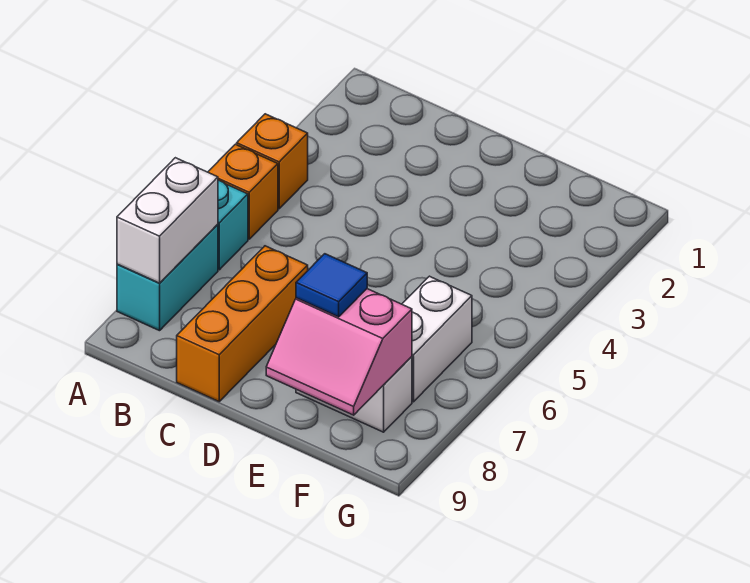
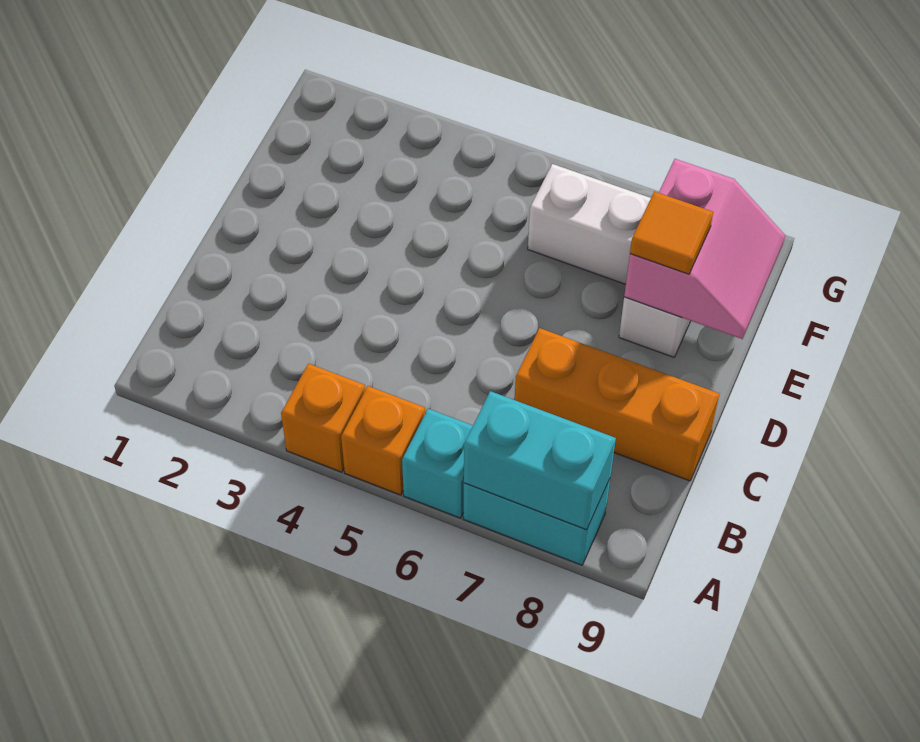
white brick A7:A8 level 2 -> cyan brick A7:A8 level 2
blue tile E8 level 3 -> orange tile E8 level 3

